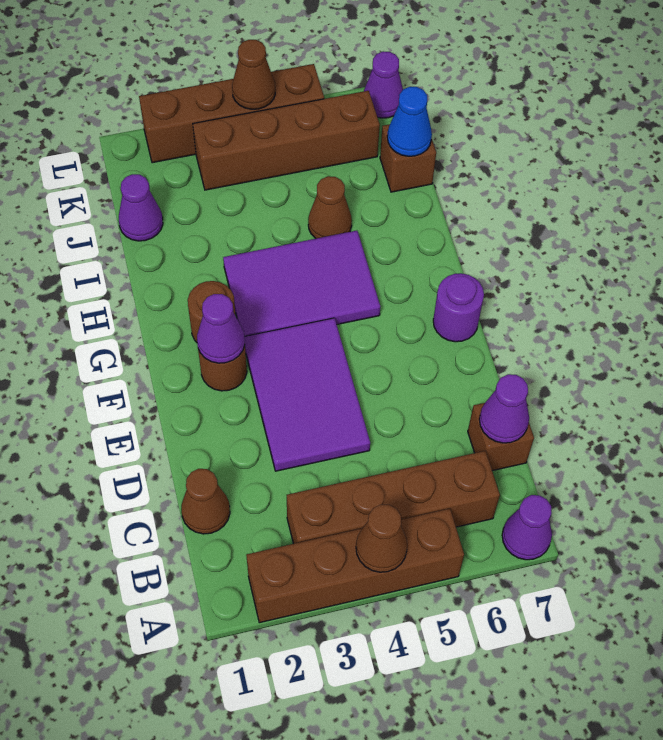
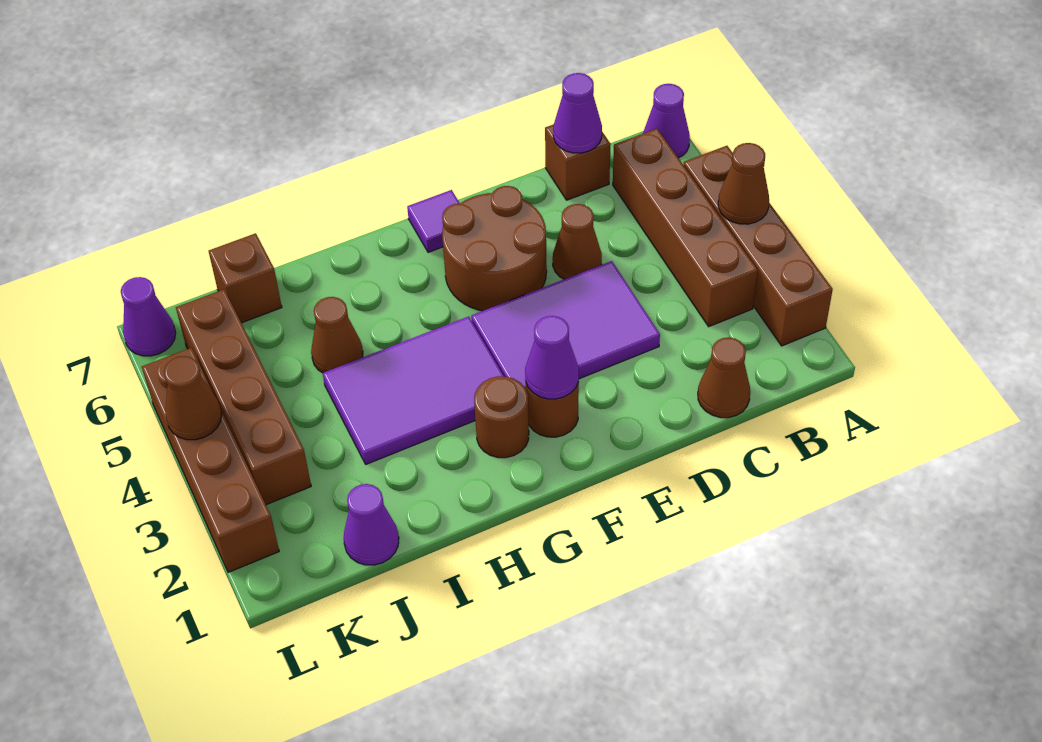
none -> brown cone D5 level 1
none -> brown round brick E5:F6 level 1
purple round brick F7 level 1 -> purple tile F7 level 1
purple tile G3:H5 level 1 -> purple tile G3:I4 level 1
blue cone J7 level 2 -> none

